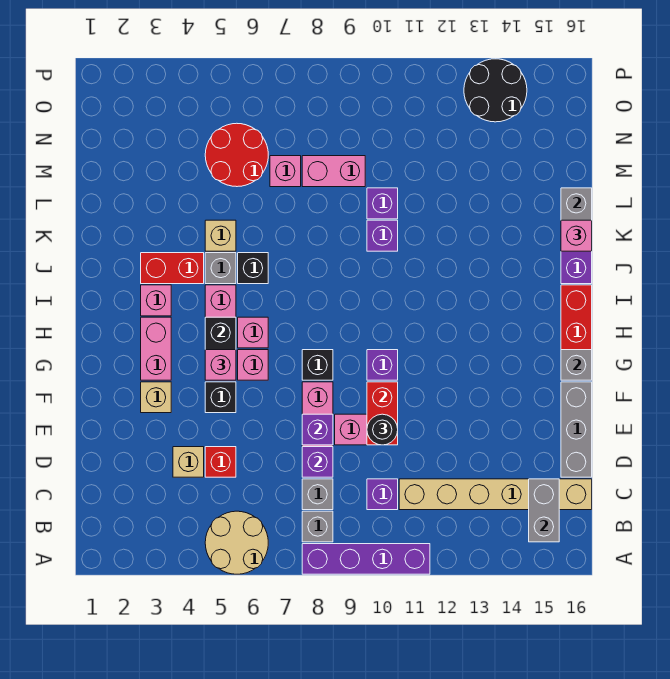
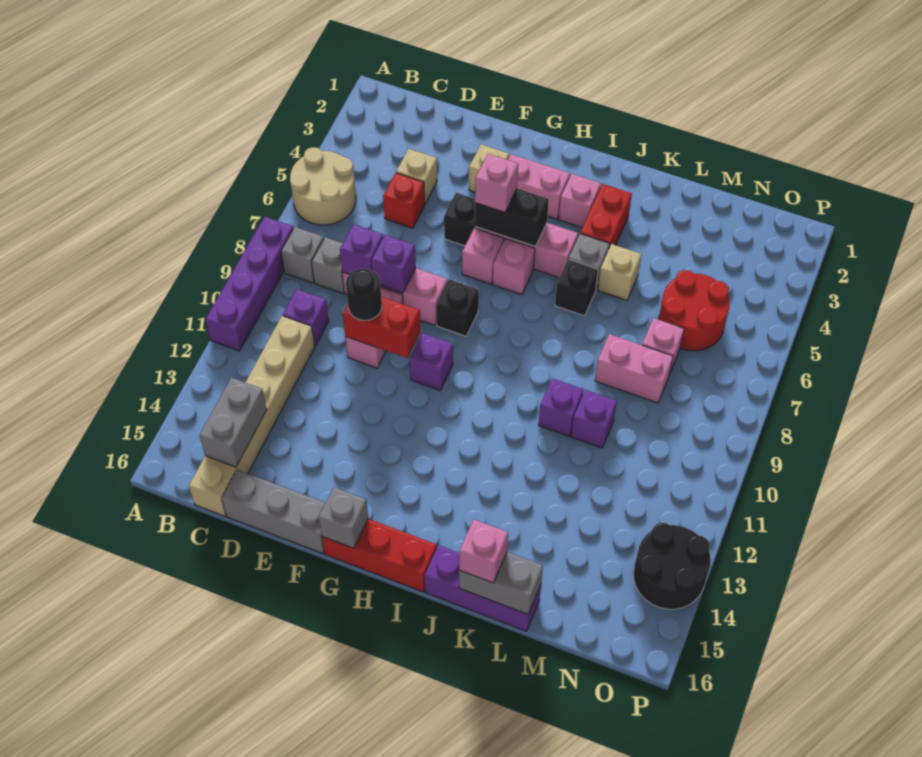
grey brick B15:C15 level 2 -> grey brick C14:C15 level 2
pink brick M8:M9 level 1 -> pink brick L8:M8 level 1

